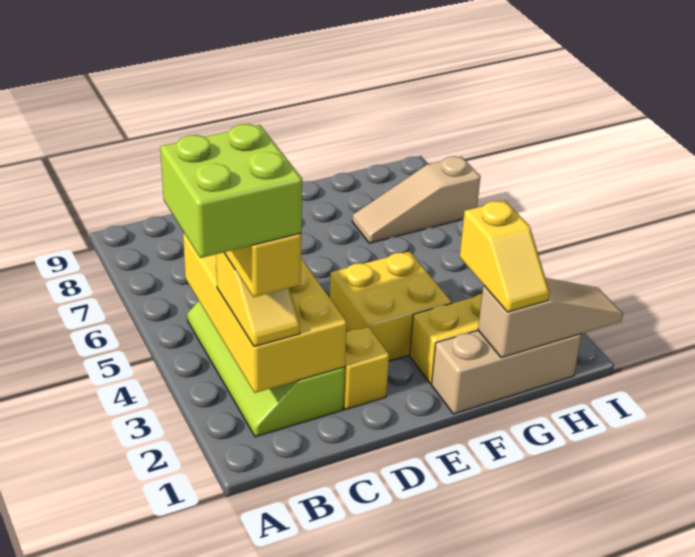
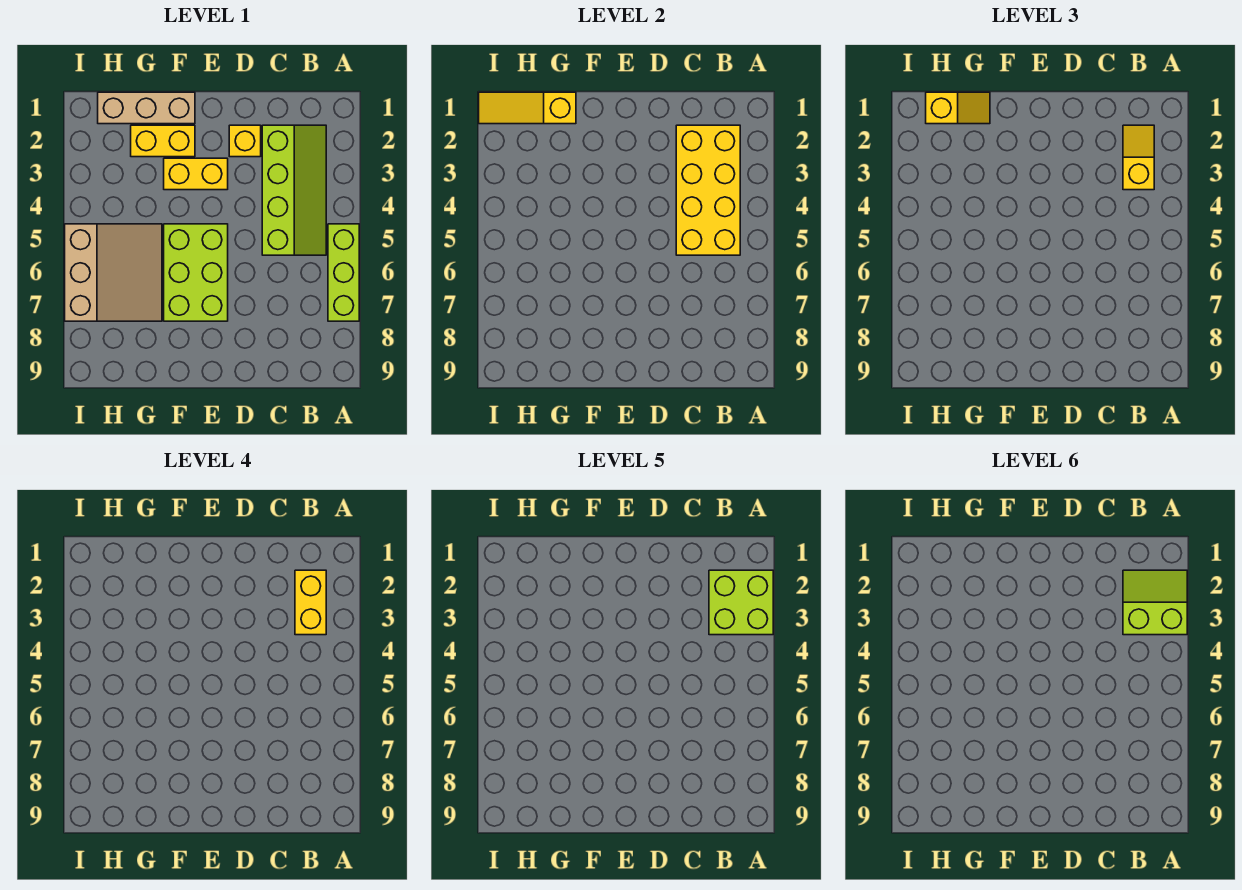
none -> lime slope A2:B3 level 6 top 3
none -> lime brick A5:A7 level 1
yellow brick E3:F4 level 1 -> yellow brick E3:F3 level 1
none -> lime brick E5:F7 level 1
tan slope G1:I1 level 2 top G -> yellow slope G1:I1 level 2 top G
yellow slope G1:G2 level 3 top 2 -> yellow slope G1:H1 level 3 top H
tan slope G7:I7 level 1 top I -> tan slope G5:I7 level 1 top I

